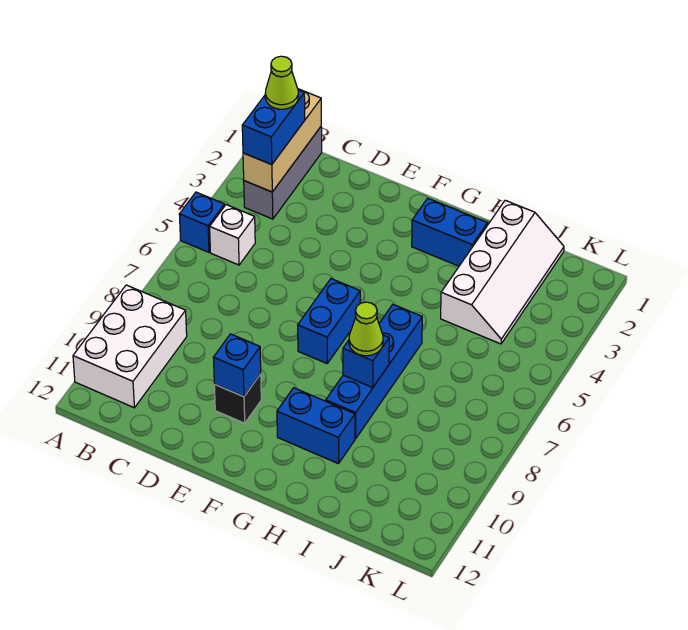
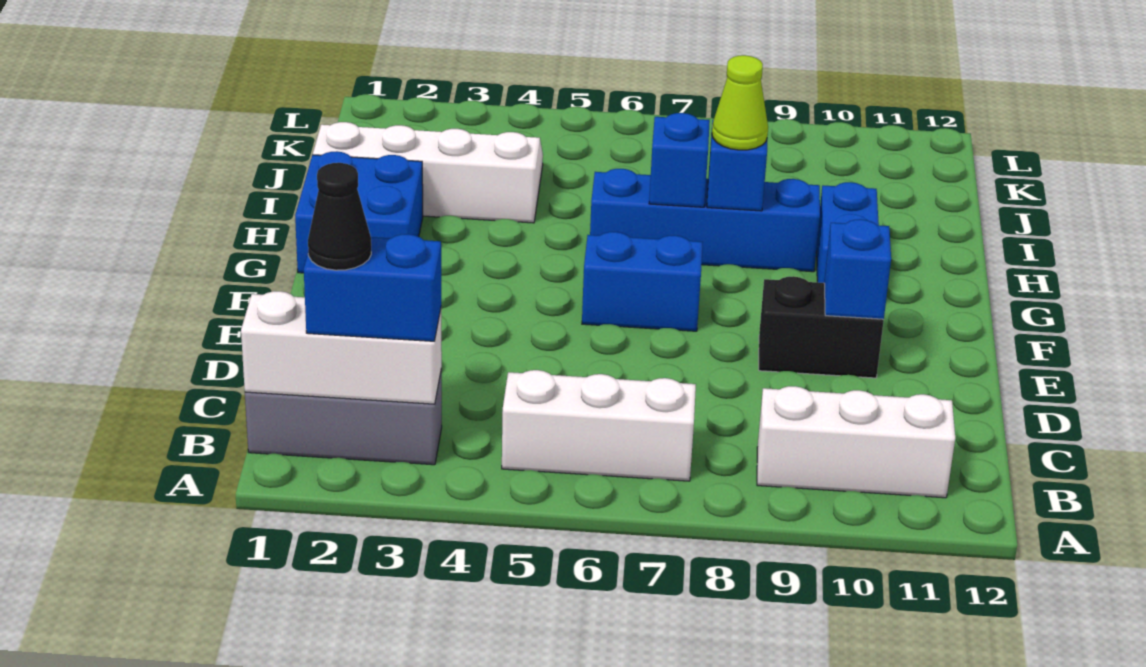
blue brick A5 level 1 -> blue brick H7 level 2
white brick A9:B11 level 1 -> white brick B9:B11 level 1
tan brick B1:B3 level 2 -> white brick B1:B3 level 2
lime cone B2 level 4 -> black cone B2 level 4
white brick B5 level 1 -> white brick B5:B7 level 1
black brick E10 level 1 -> black brick E9:E10 level 1
blue brick G2:H2 level 1 -> blue brick G1:H2 level 1

